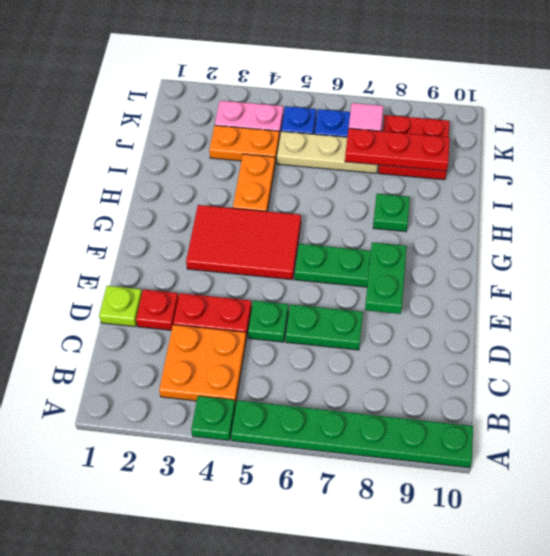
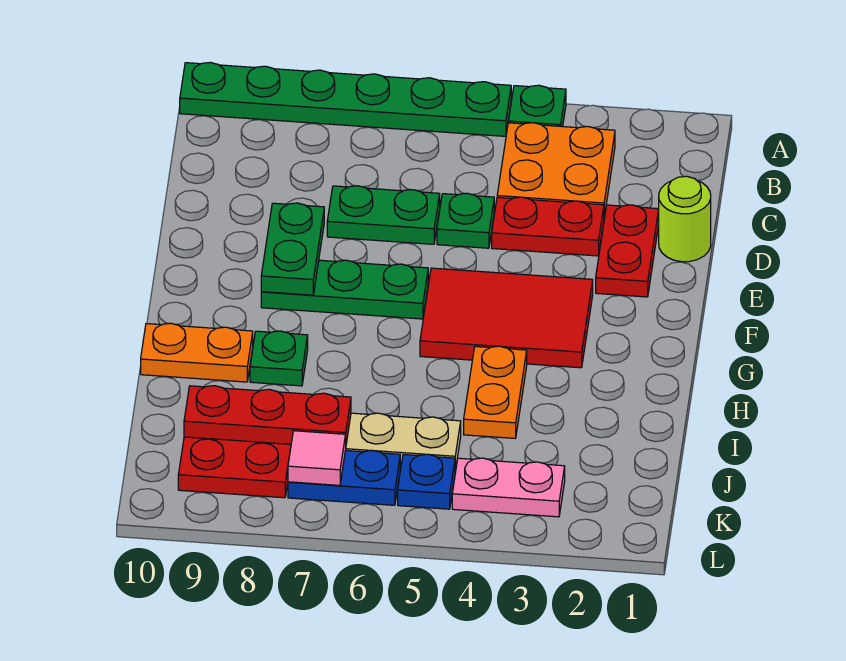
lime plate D1 level 1 -> lime round brick D1 level 1
red plate D2 level 1 -> red plate D2:E2 level 1
orange plate J3:J4 level 1 -> orange plate H9:H10 level 1

